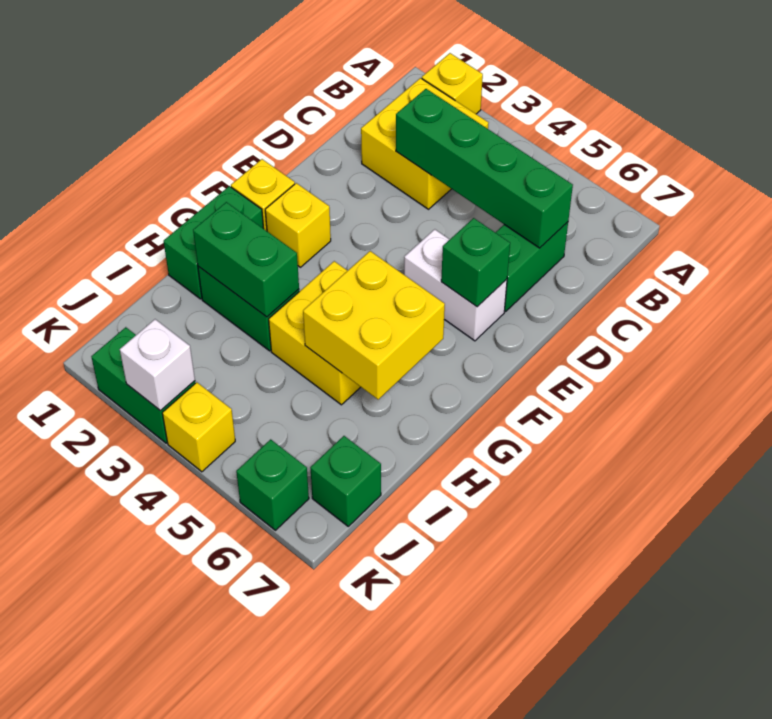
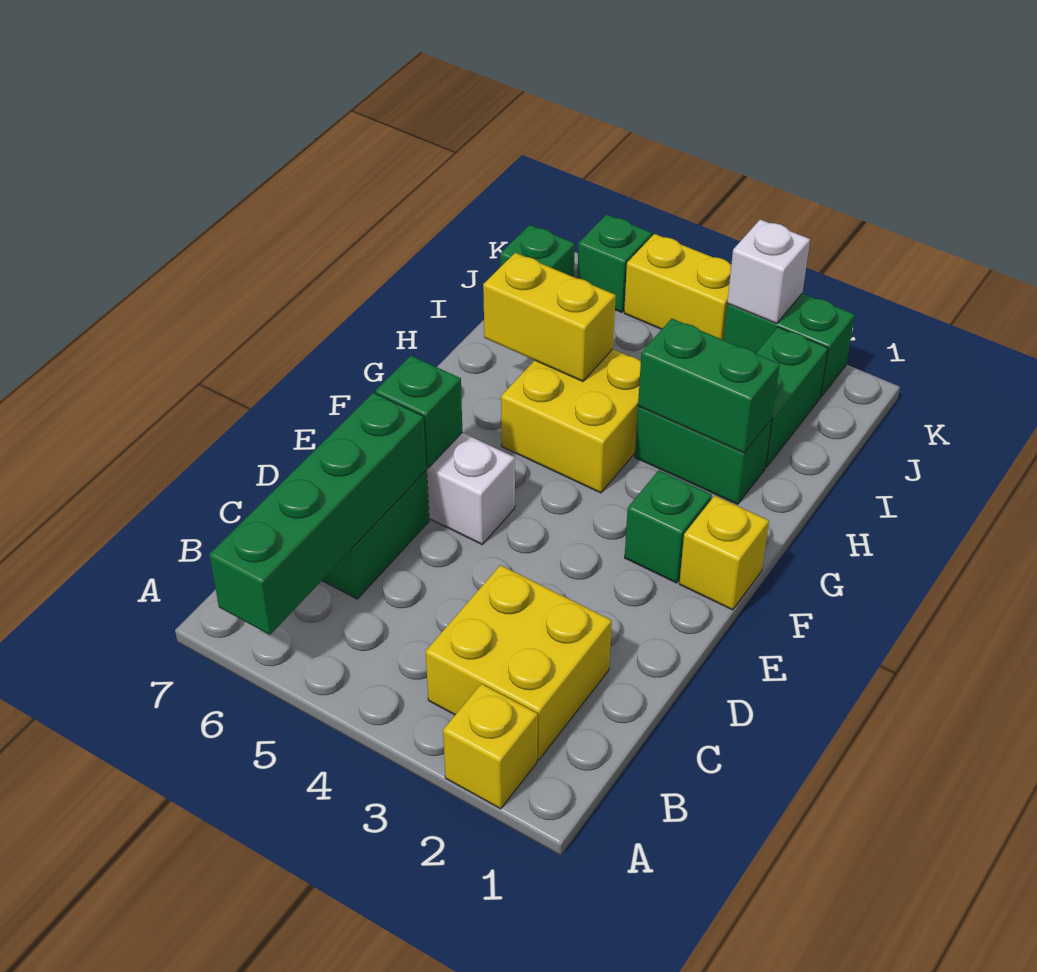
green brick C3:C6 level 2 -> green brick A6:D6 level 2
yellow brick F2 level 1 -> green brick F2 level 1
green brick G1:H1 level 1 -> green brick I2:J2 level 1
yellow brick G5:H6 level 2 -> yellow brick H5:H6 level 2
yellow brick K4 level 1 -> yellow brick K4:K5 level 1

